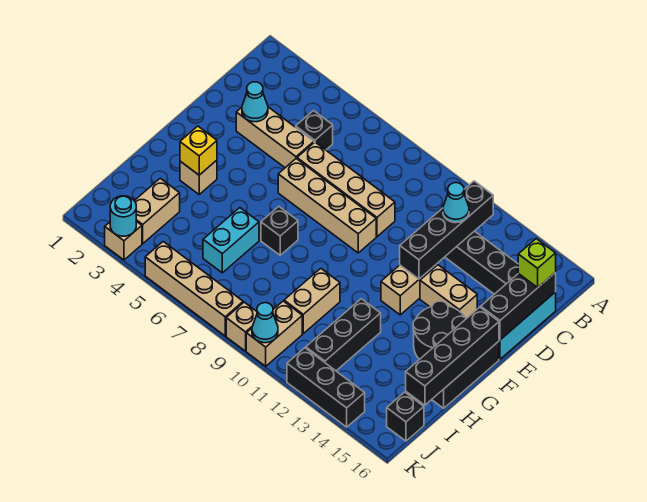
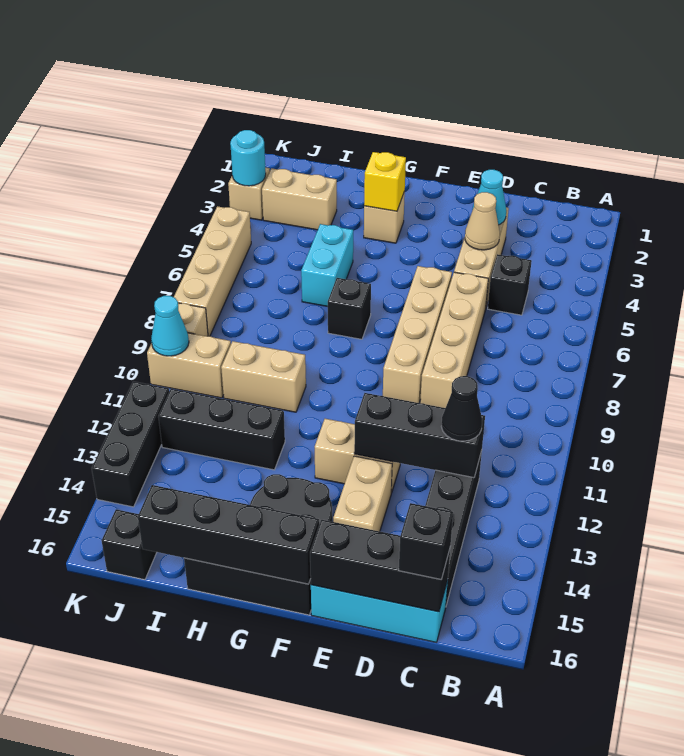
black brick B12:E12 level 2 -> black brick C12:E12 level 2
cyan cone C12 level 3 -> black cone C12 level 3
lime brick C16 level 3 -> black brick C16 level 3
none -> tan cone D4 level 2
cyan brick H6:I6 level 1 -> cyan brick H5:H6 level 1

